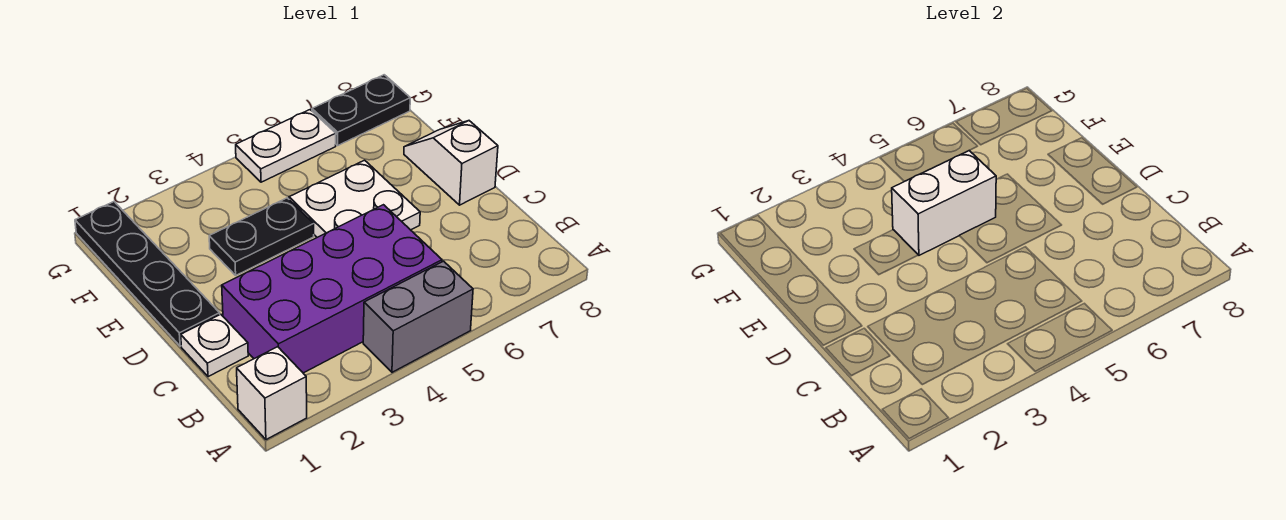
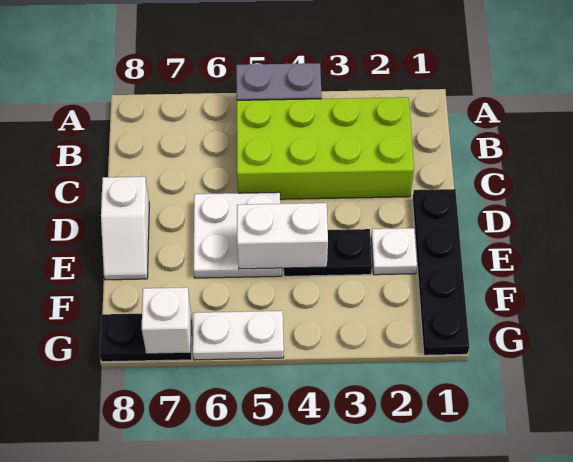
white brick A1 level 1 -> white brick G7 level 2
purple brick B2:C5 level 1 -> lime brick B2:C5 level 1
white plate C1 level 1 -> white plate E2 level 1

